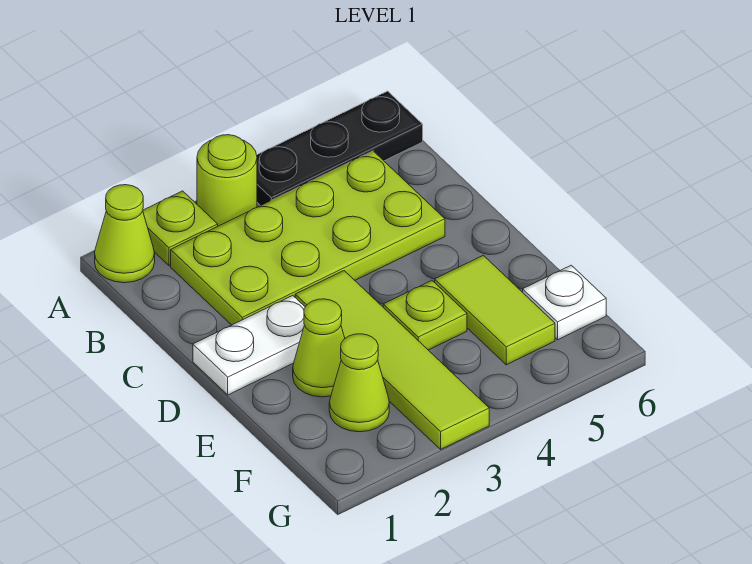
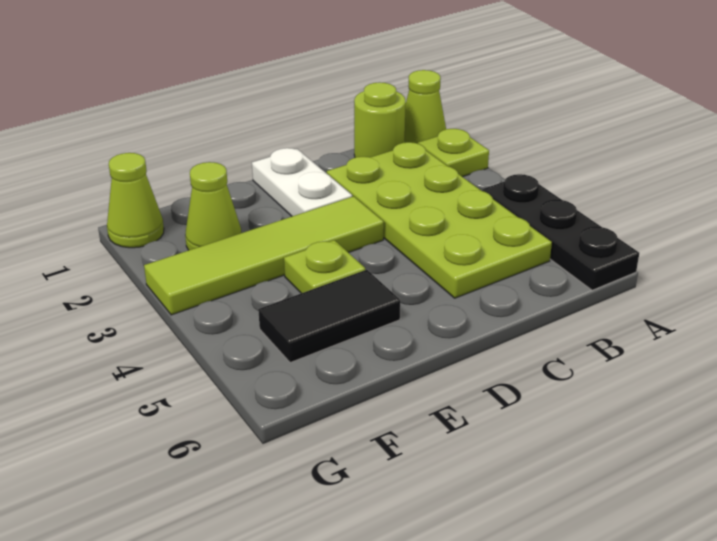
lime round brick A3 level 1 -> lime round brick B1 level 1
lime cone E2 level 1 -> lime cone G1 level 1
lime tile E5:F5 level 1 -> black tile E5:F5 level 1
white plate F6 level 1 -> none

